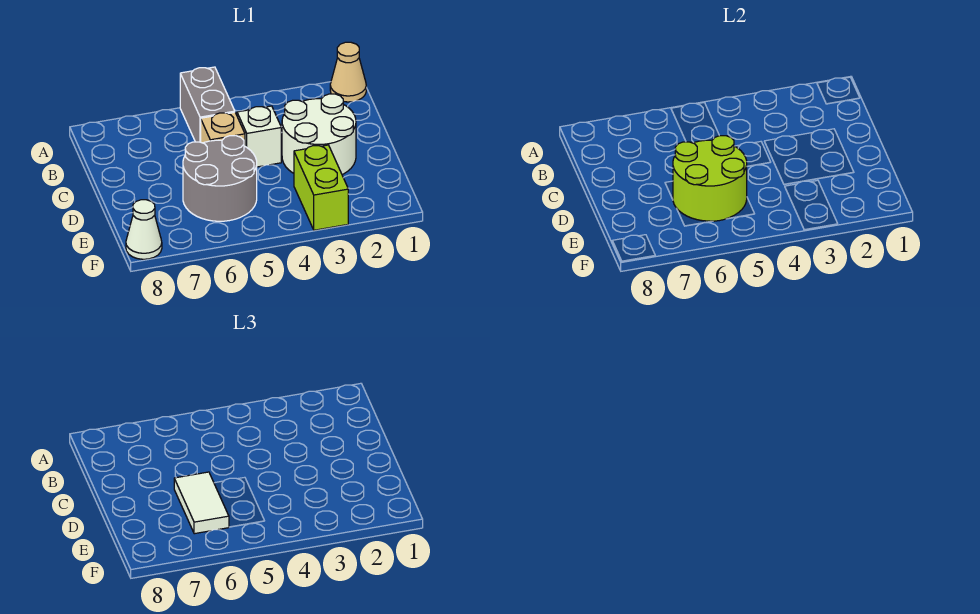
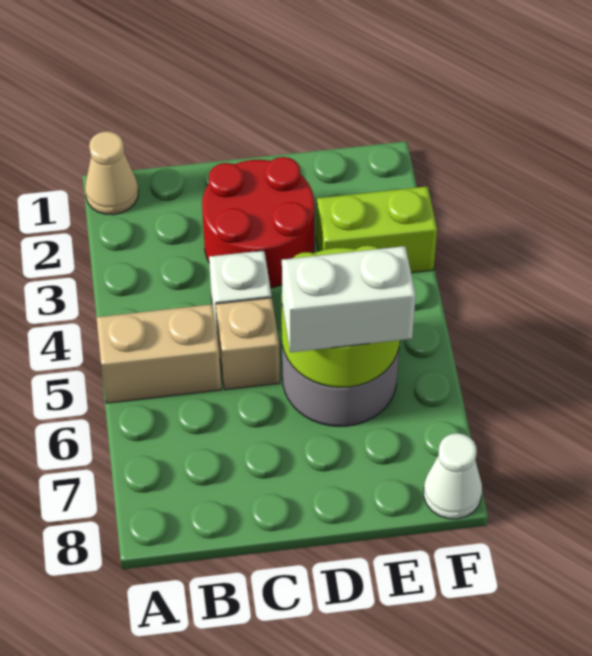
grey brick A5:B5 level 1 -> tan brick A5:B5 level 1
white round brick C2:D3 level 1 -> red round brick C2:D3 level 1
white tile D6:E6 level 3 -> white brick D6:E6 level 3

